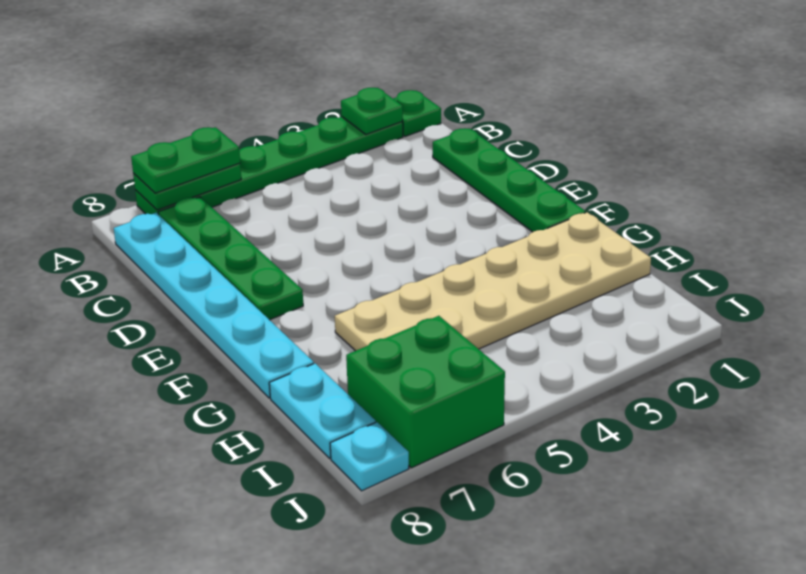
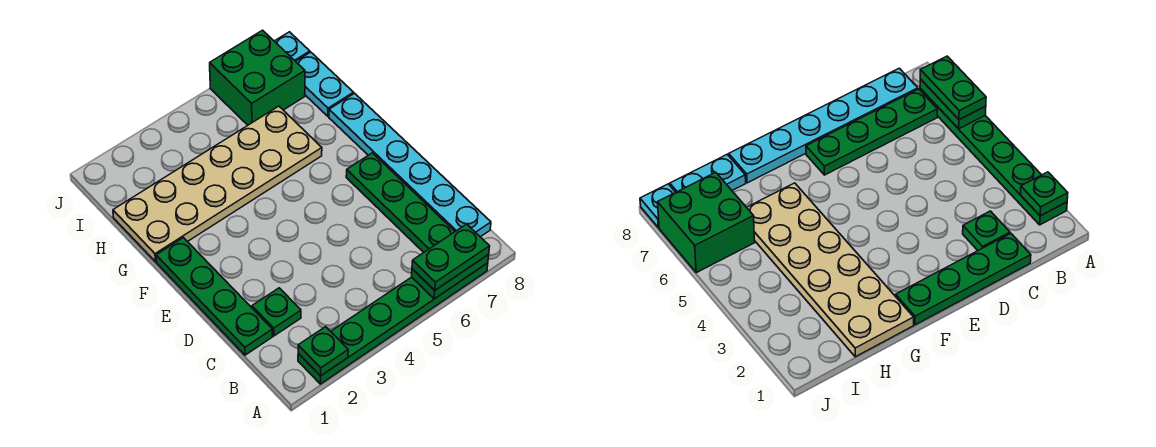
green plate A1 level 1 -> green plate C2 level 1

